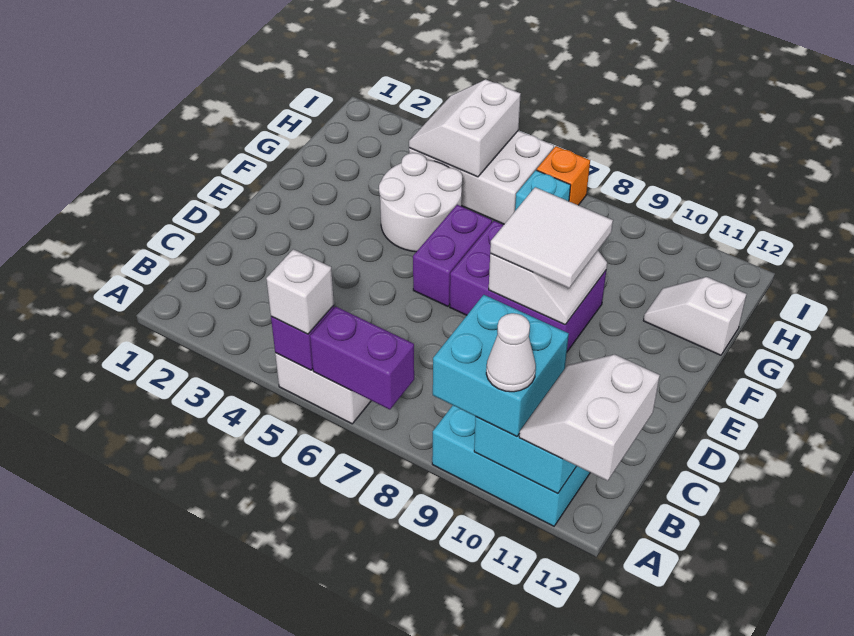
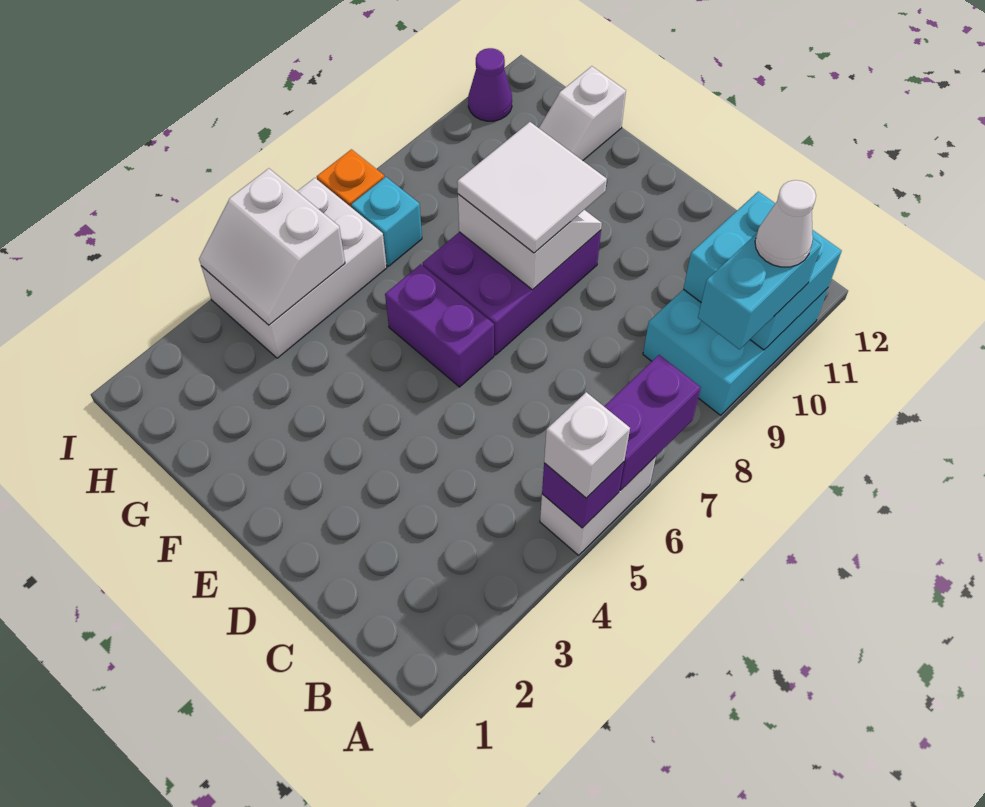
cyan brick A9:B10 level 3 -> cyan brick A9:A10 level 3
white slope A11:B12 level 3 top 12 -> none
white round brick F4:G5 level 1 -> none
none -> purple cone I11 level 1

